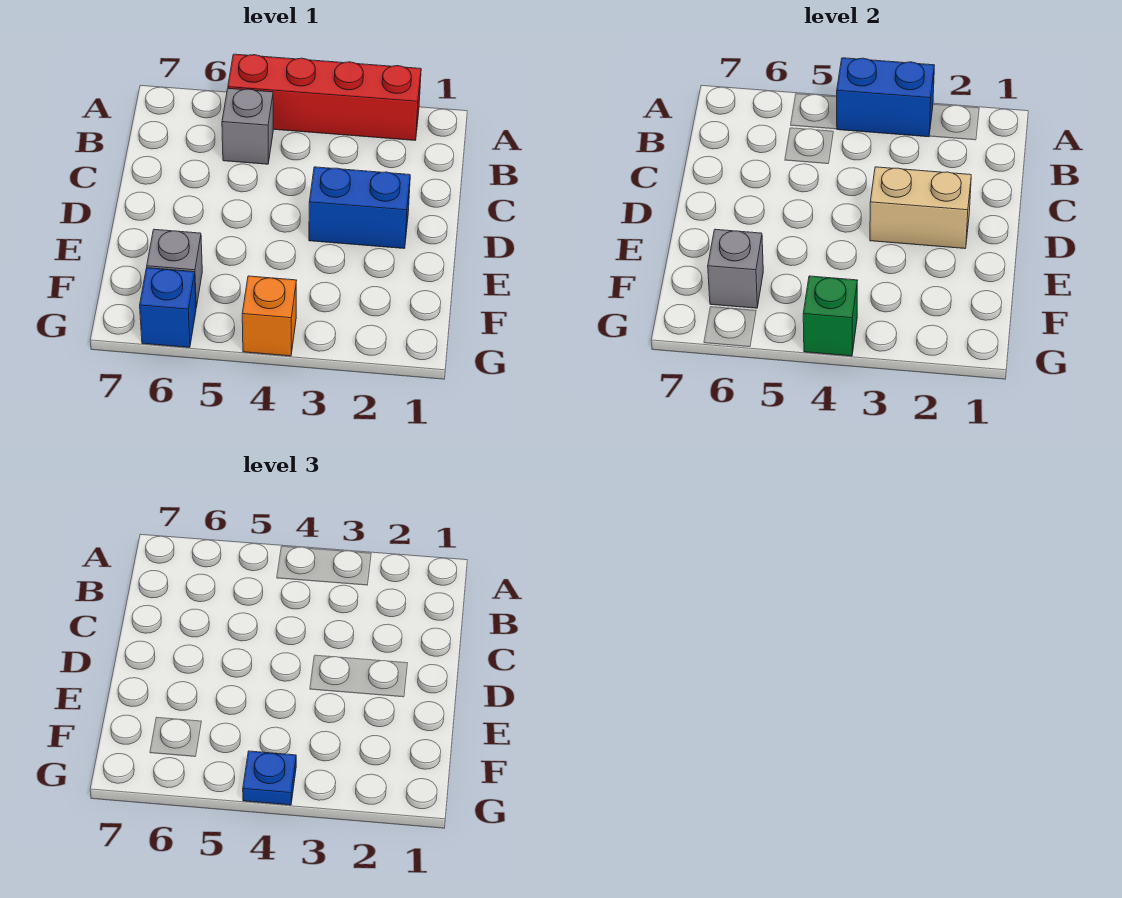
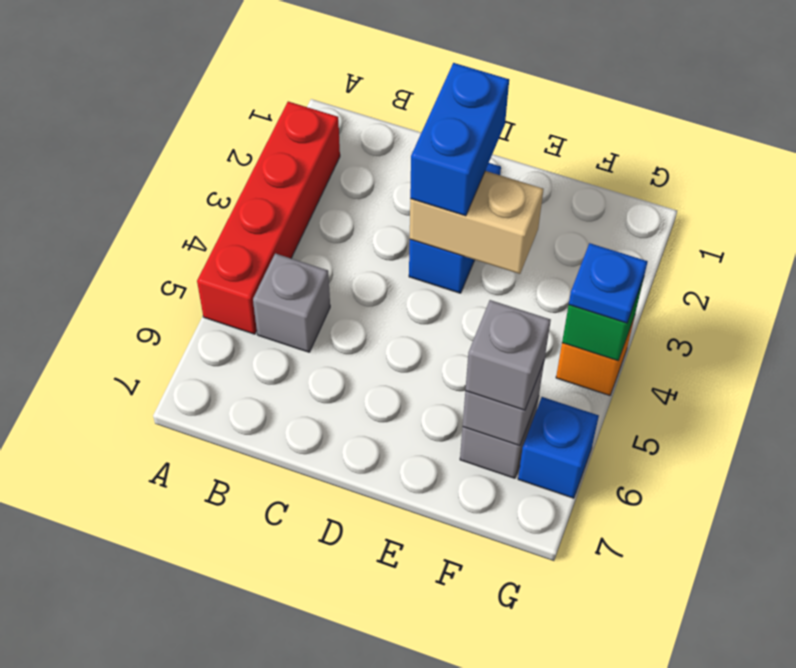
blue brick A3:A4 level 2 -> blue brick D2:D3 level 3
tan brick D2:D3 level 2 -> tan brick D3:E3 level 2
none -> grey brick F6 level 3

